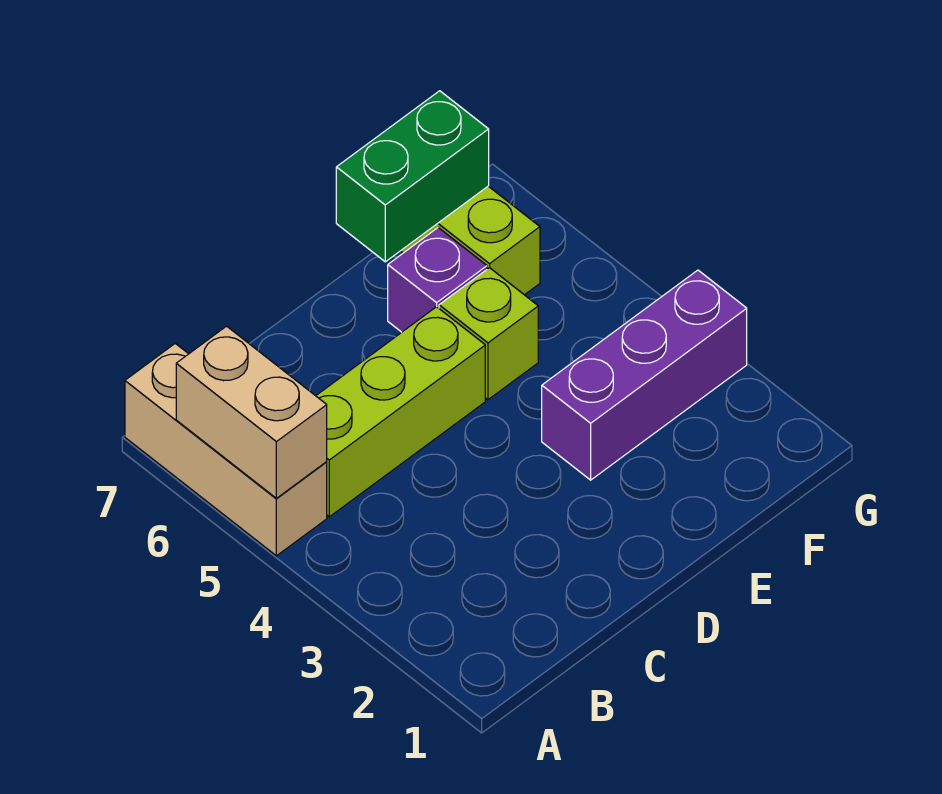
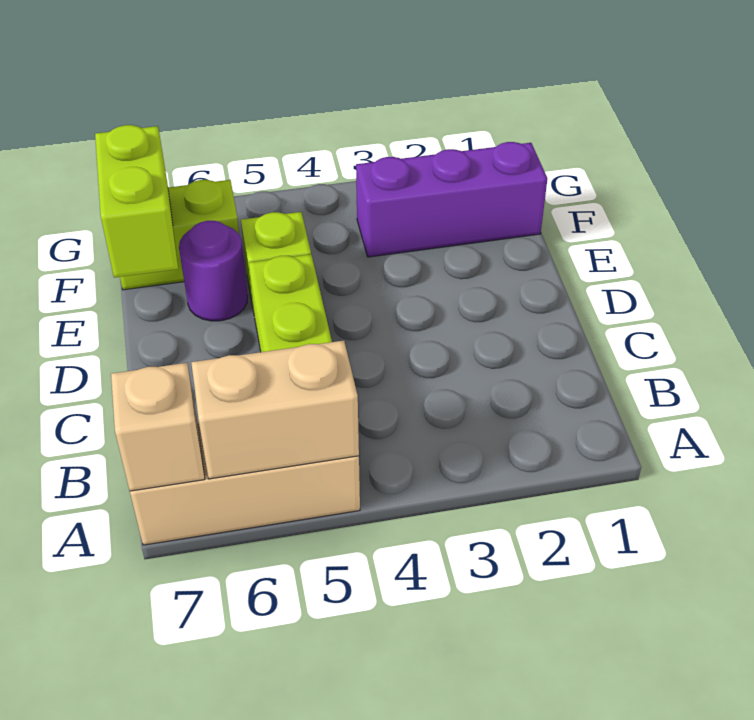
none -> tan brick A7 level 2
purple brick E3:G3 level 1 -> purple brick F1:F3 level 1
purple brick E6 level 1 -> purple round brick E6 level 1
green brick E7:F7 level 2 -> lime brick E7:F7 level 2

